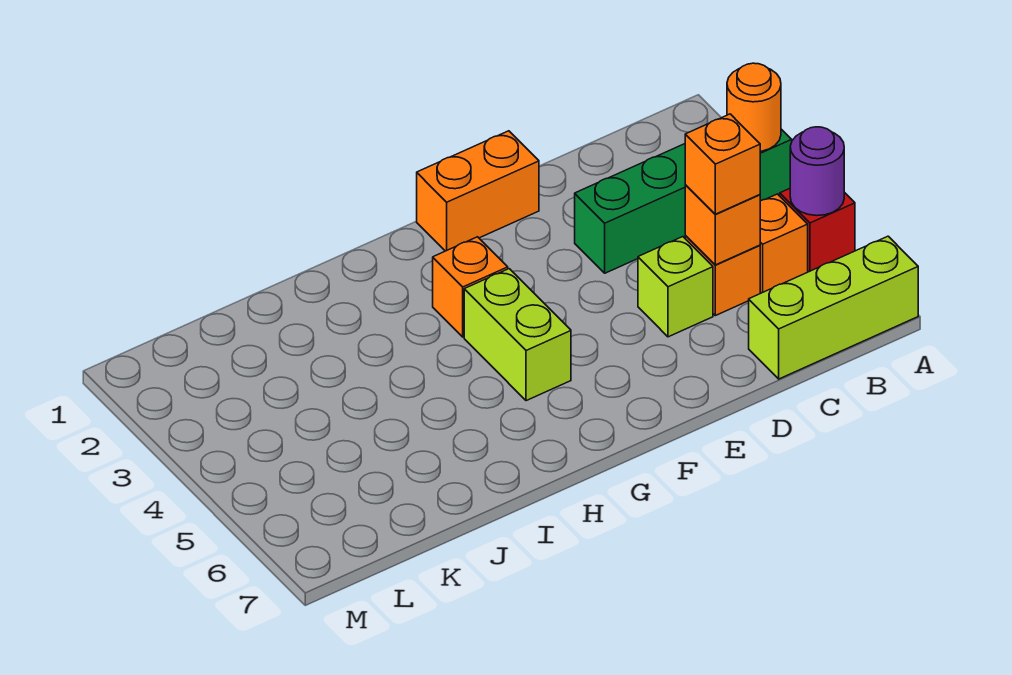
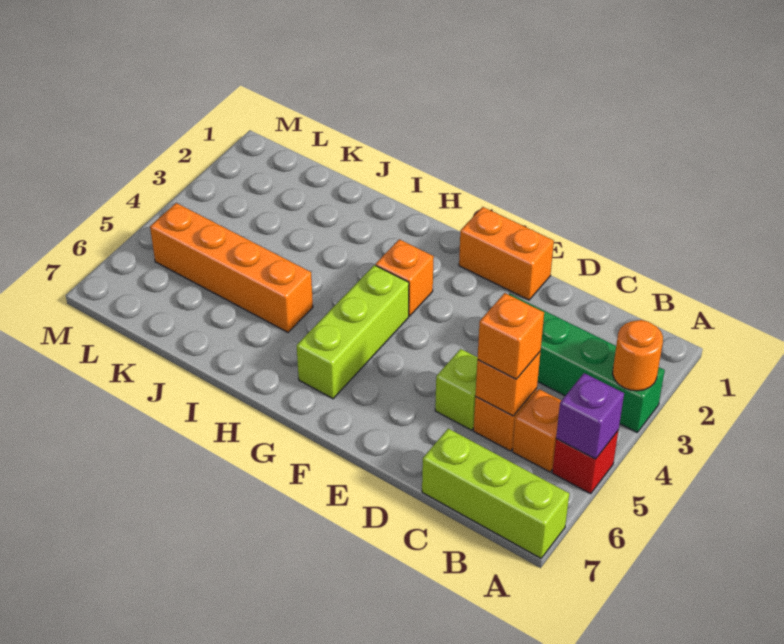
purple round brick A5 level 2 -> purple brick A5 level 2
lime brick G4:G5 level 1 -> lime brick G4:G6 level 1
none -> orange brick I5:L5 level 1

